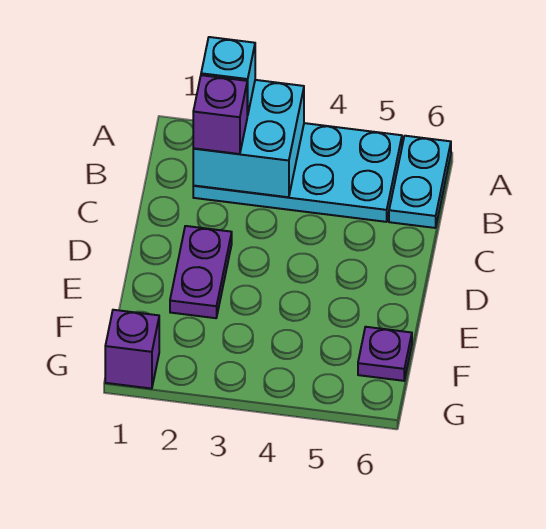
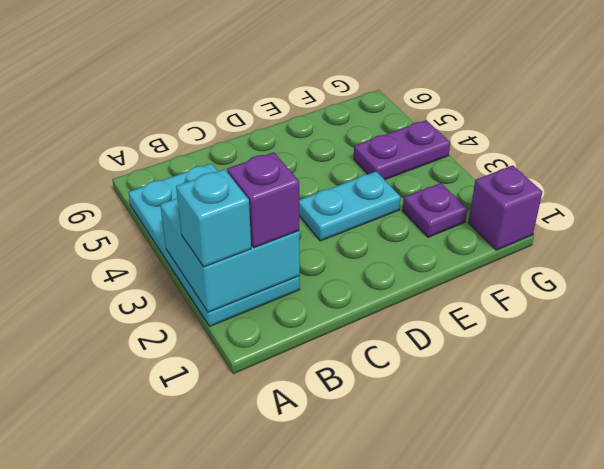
cyan plate A6:B6 level 1 -> cyan plate D3:E3 level 1
purple plate D2:E2 level 1 -> purple plate F4:G4 level 1
purple plate F6 level 1 -> purple plate F2 level 1

